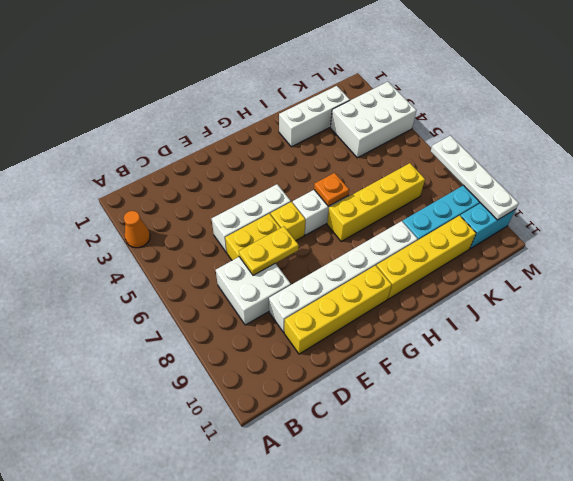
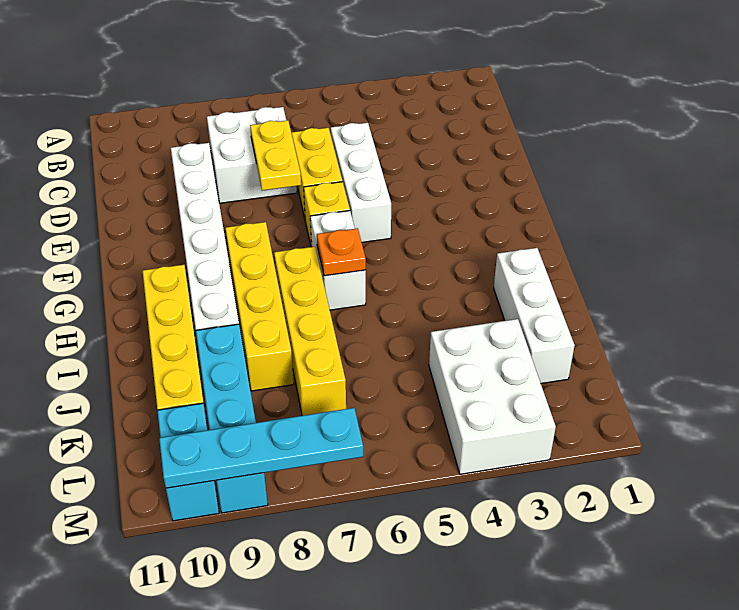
orange cone A3 level 1 -> none
yellow brick D10:G10 level 1 -> yellow brick G8:J8 level 1
white plate M7:M10 level 2 -> cyan plate M7:M10 level 2

